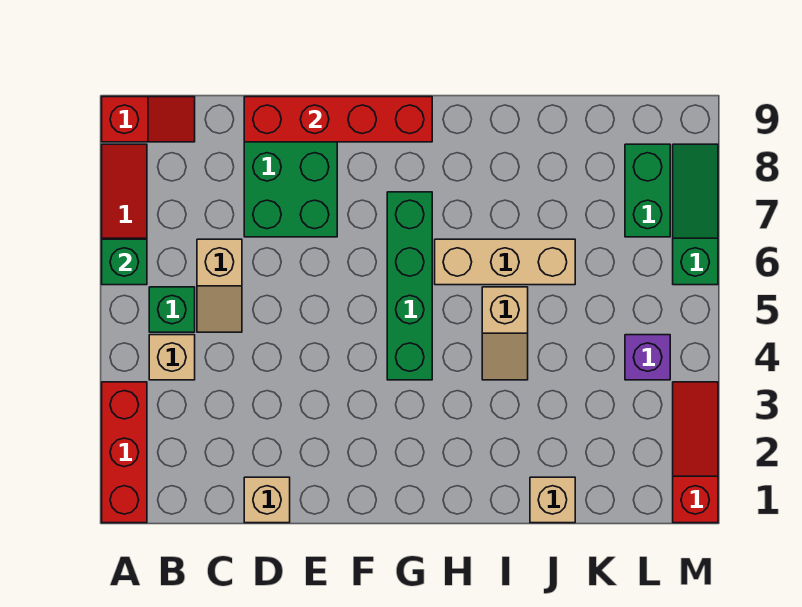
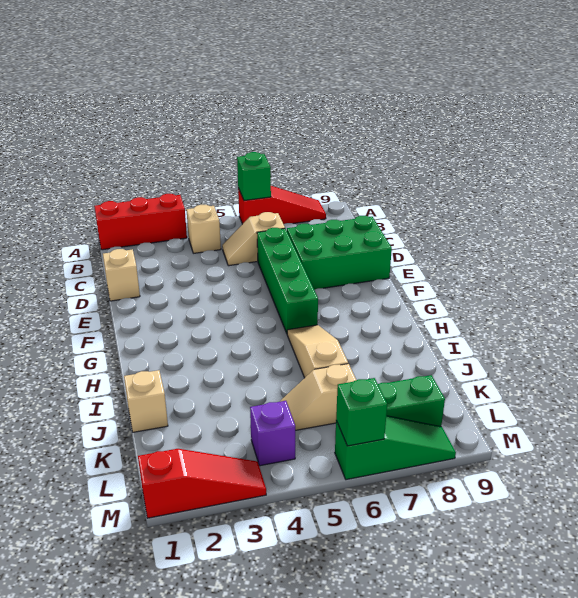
red slope A9:B9 level 1 top A -> none
green brick B5 level 1 -> green brick M6 level 2
red brick D9:G9 level 2 -> none
green brick G4:G7 level 1 -> green brick D6:G6 level 1
tan brick H6:J6 level 1 -> tan slope H6:J6 level 1 top J
tan slope I4:I5 level 1 top 5 -> tan slope K5:K6 level 1 top 6

